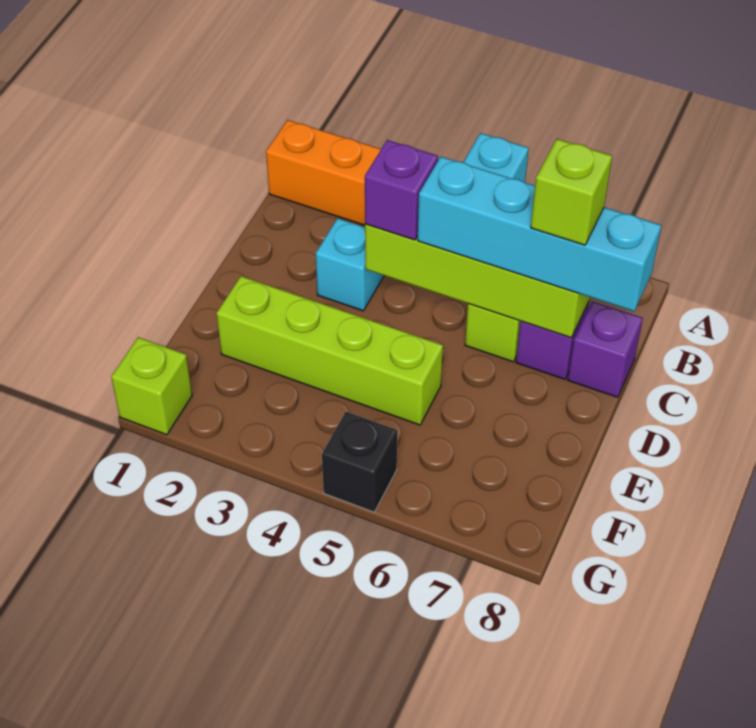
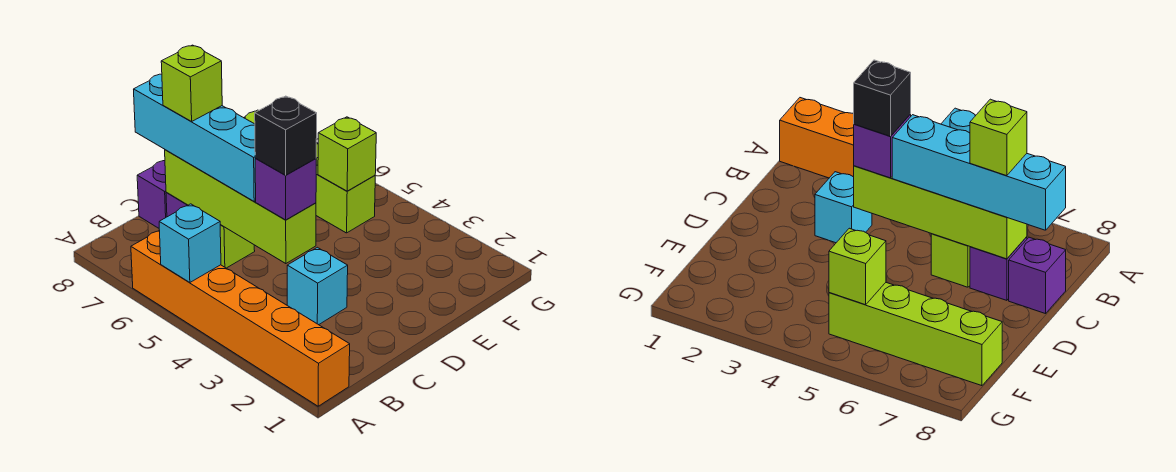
lime brick E2:E5 level 1 -> lime brick F5:F8 level 1
lime brick G1 level 1 -> lime brick F5 level 2
black brick G5 level 1 -> black brick C4 level 4

